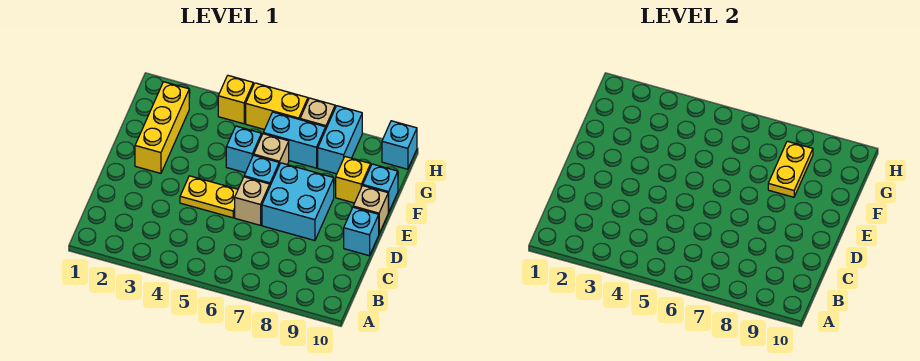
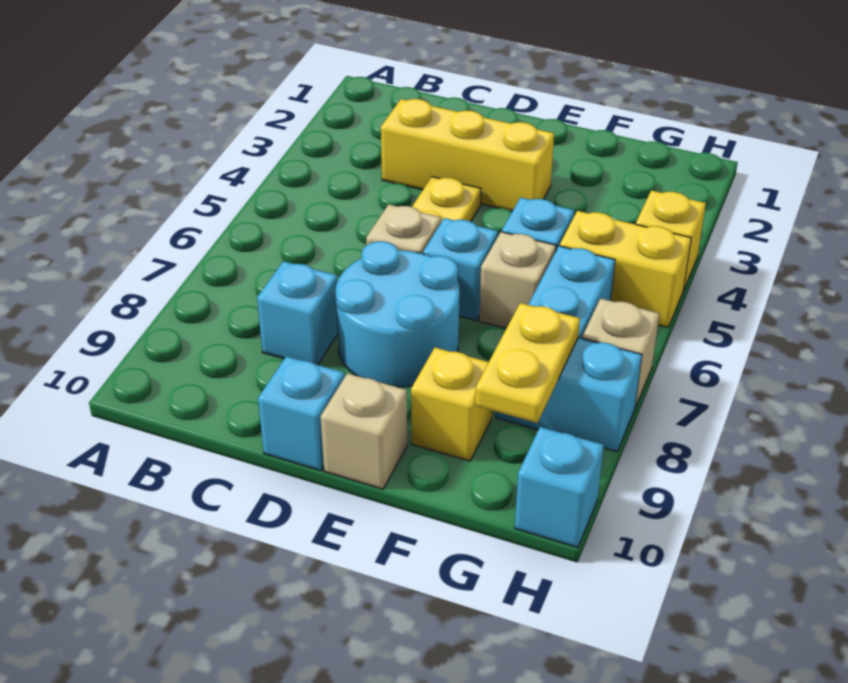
cyan brick D7:E8 level 1 -> cyan round brick D7:E8 level 1
yellow brick E2:G2 level 1 -> yellow brick C3:E3 level 1
yellow plate F8:G8 level 2 -> yellow plate G8:G9 level 2
cyan brick F10 level 1 -> cyan brick C8 level 1
yellow brick H5:H6 level 1 -> yellow brick G5:H5 level 1

